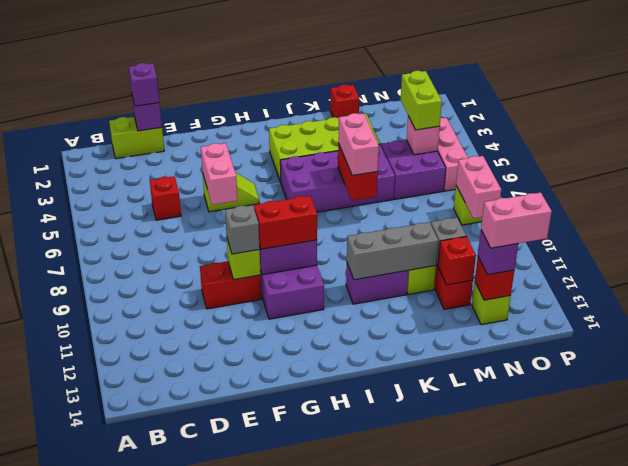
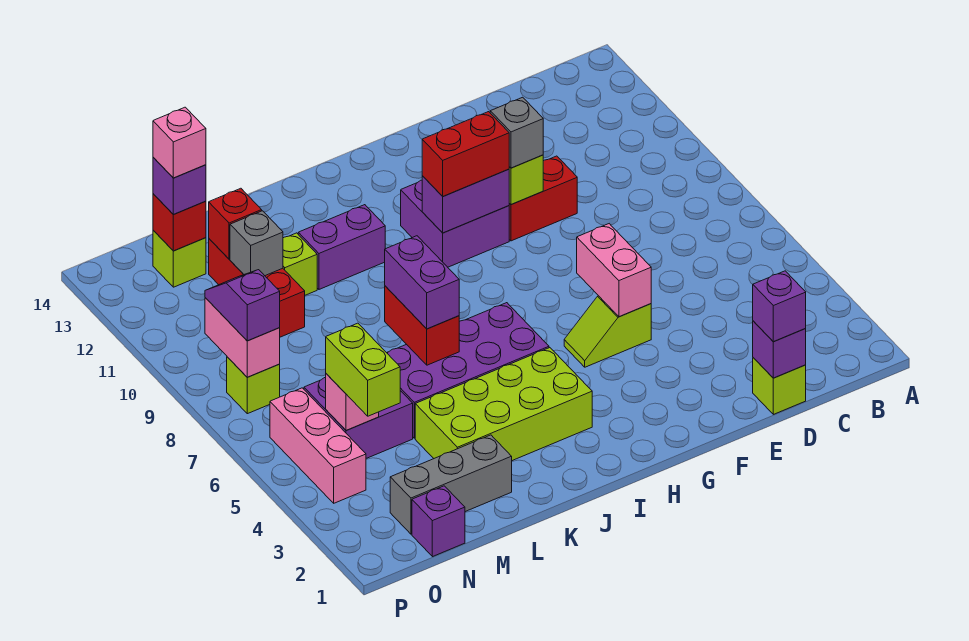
lime brick C1:D1 level 1 -> lime brick D1 level 1
red brick D5 level 1 -> none
grey brick J11:L11 level 2 -> grey brick L2:N2 level 1
pink brick K6:K7 level 3 -> purple brick K6:K7 level 3
red brick L1 level 1 -> none
none -> purple brick N1 level 1
pink brick N13:O13 level 4 -> pink brick N13 level 4
none -> purple slope O8:O9 level 3 top 8

